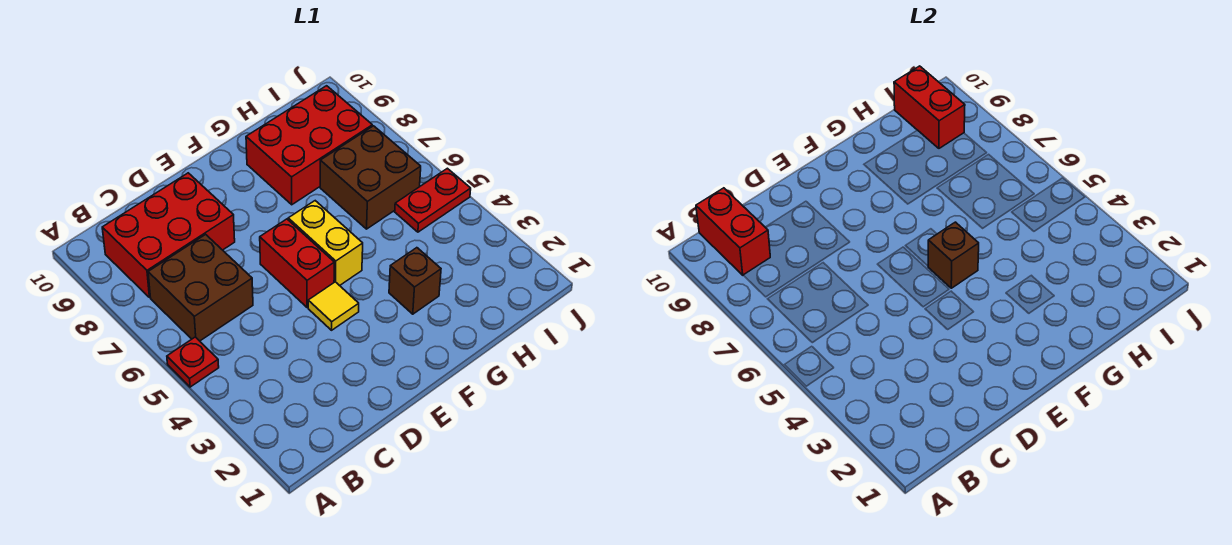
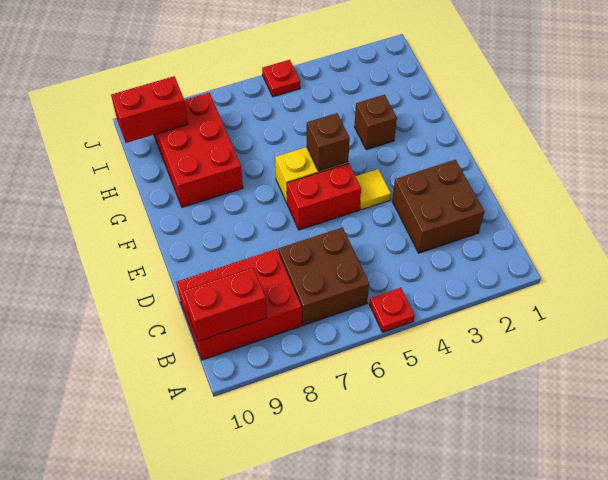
red brick B8:D9 level 1 -> red brick B8:C10 level 1
brown brick H6:I7 level 1 -> brown brick C2:D3 level 1
red plate I5:J5 level 1 -> red plate J5 level 1

